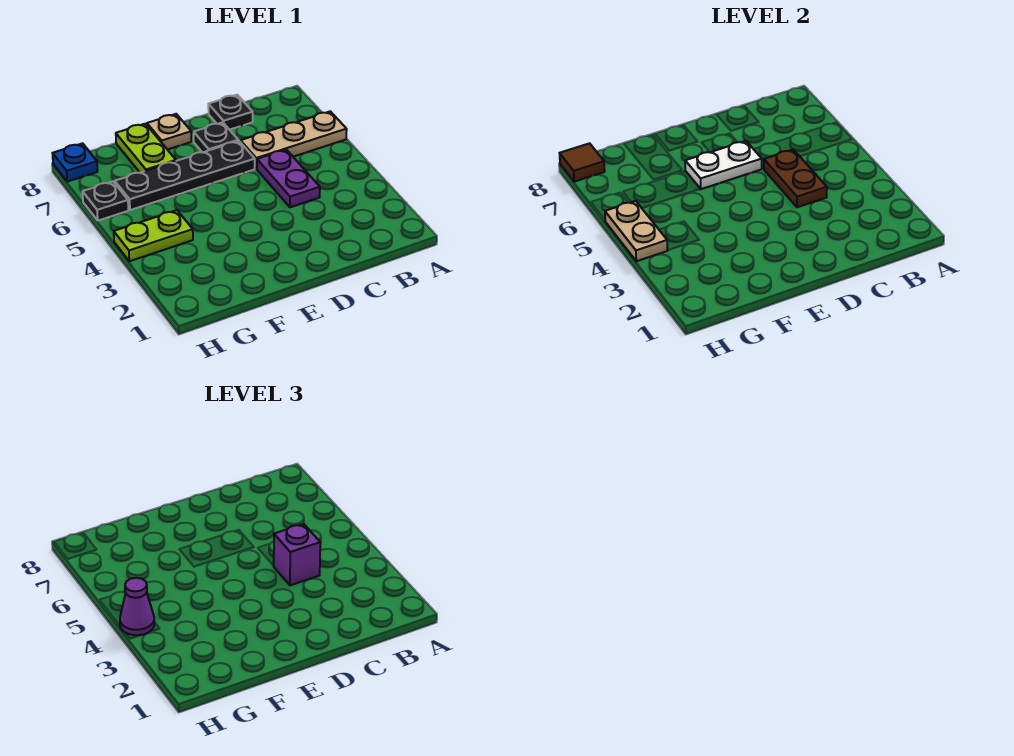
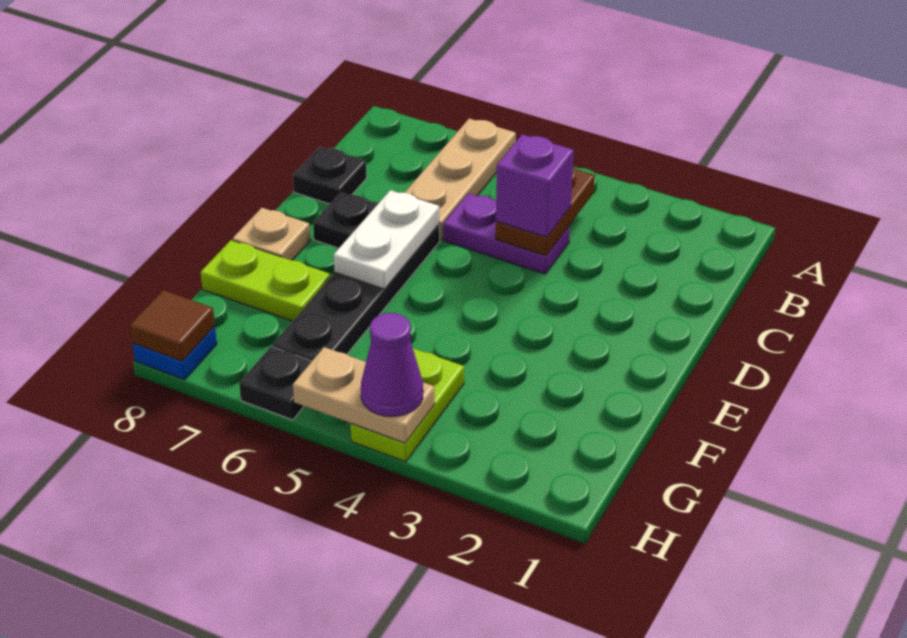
brown plate C4:C5 level 2 -> brown plate B4:C4 level 2

